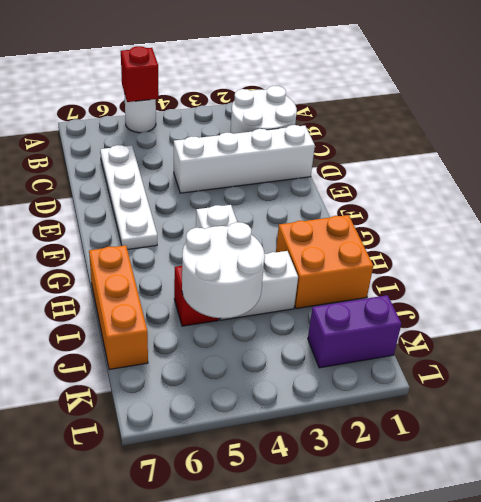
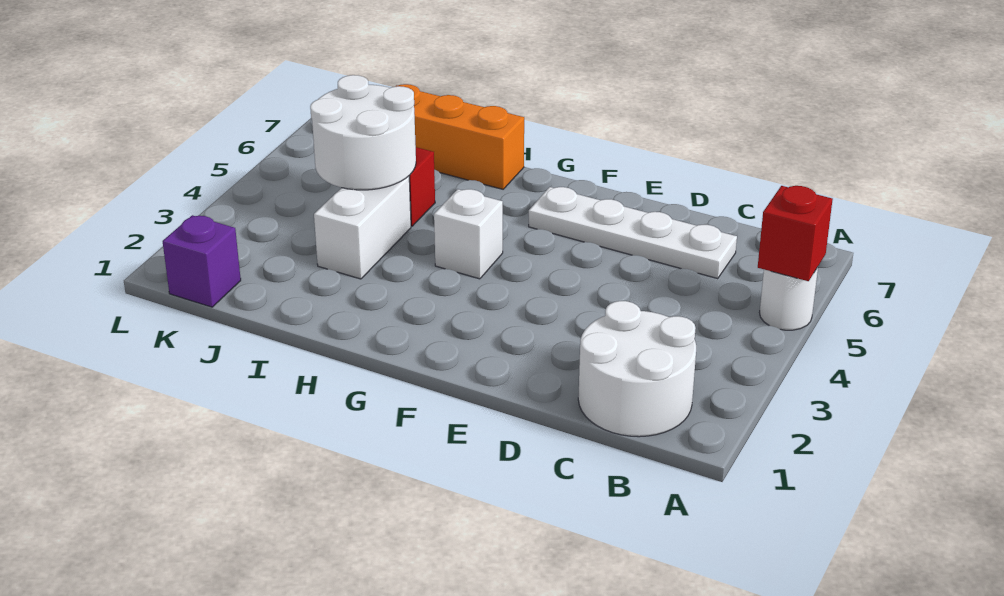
white brick D1:D4 level 1 -> none
orange brick H1:I2 level 1 -> none
purple brick K1:K2 level 1 -> purple brick K1 level 1

